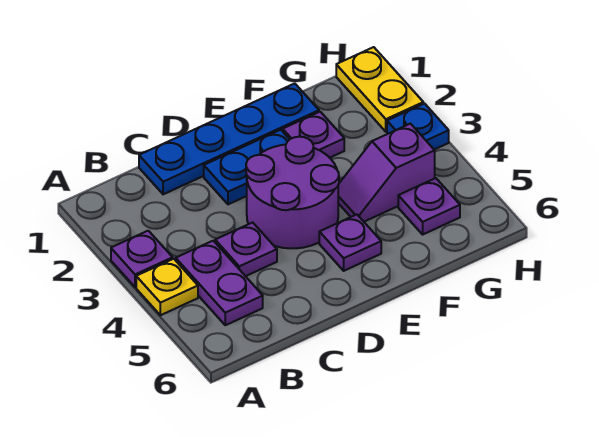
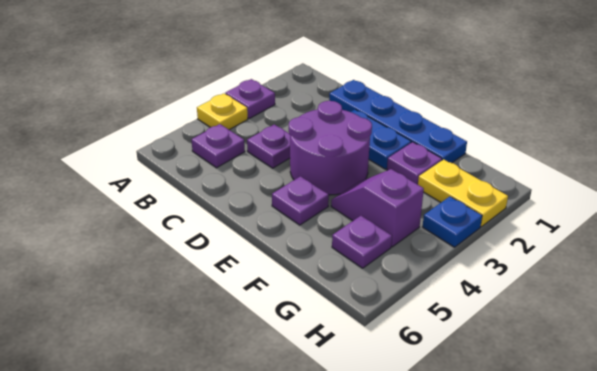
purple plate B4:B5 level 1 -> purple plate B5 level 1
yellow plate H1:H2 level 1 -> yellow plate G2:H2 level 1

